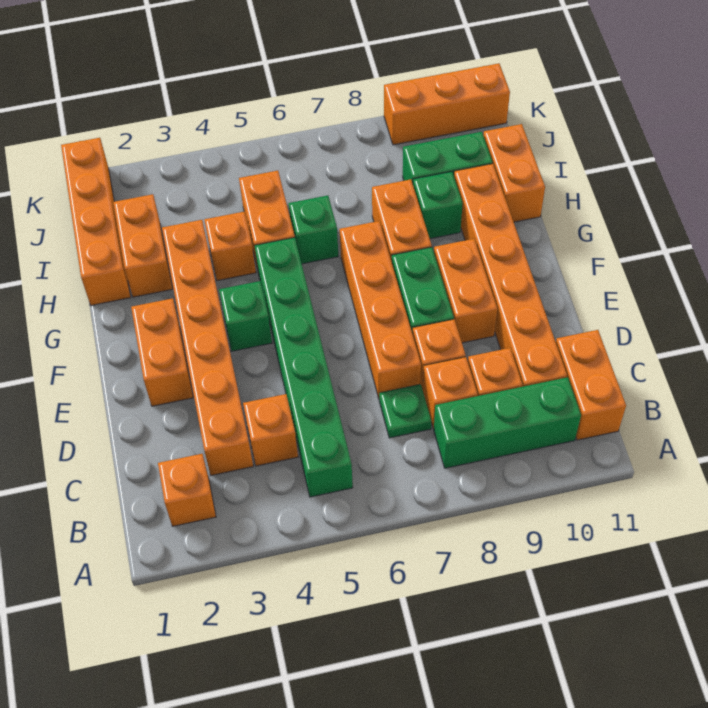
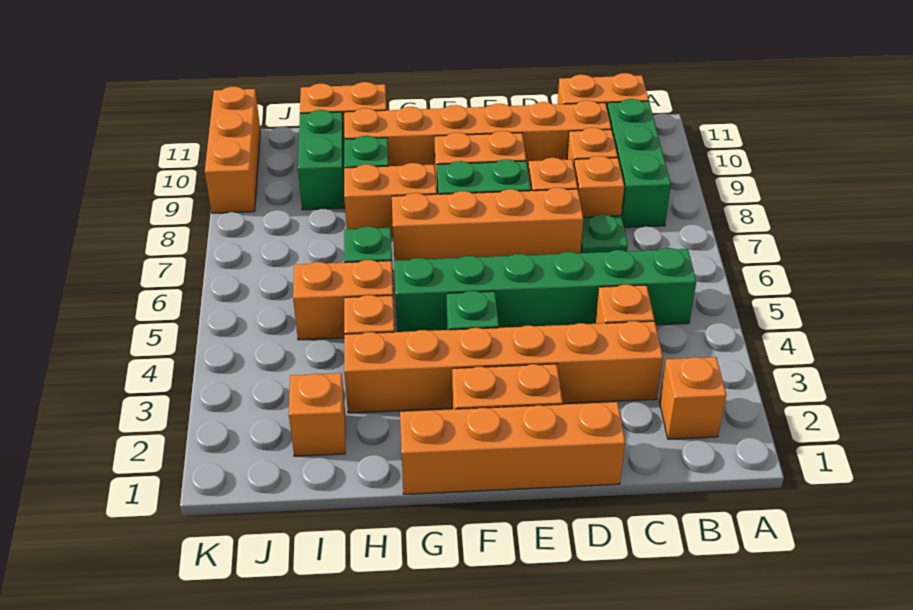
orange brick H1:K1 level 1 -> orange brick D1:G1 level 1
orange brick H2:I2 level 1 -> orange brick I2 level 1

